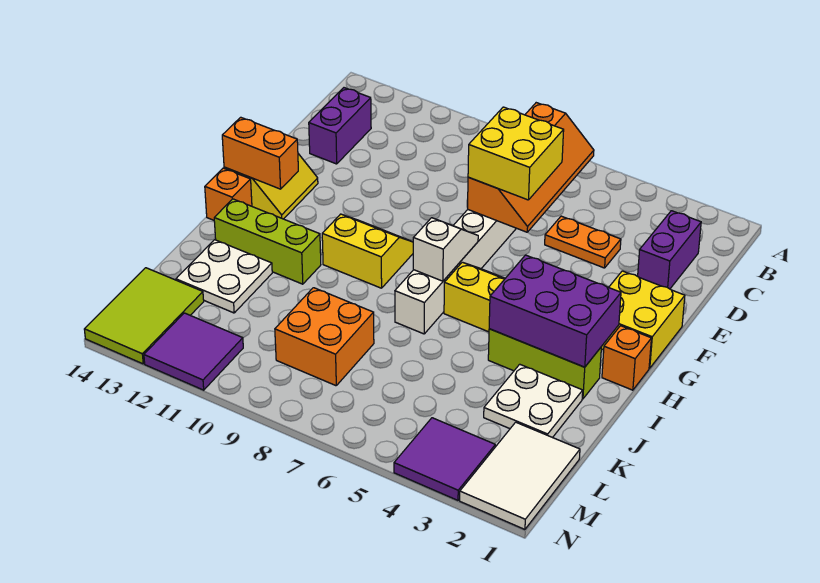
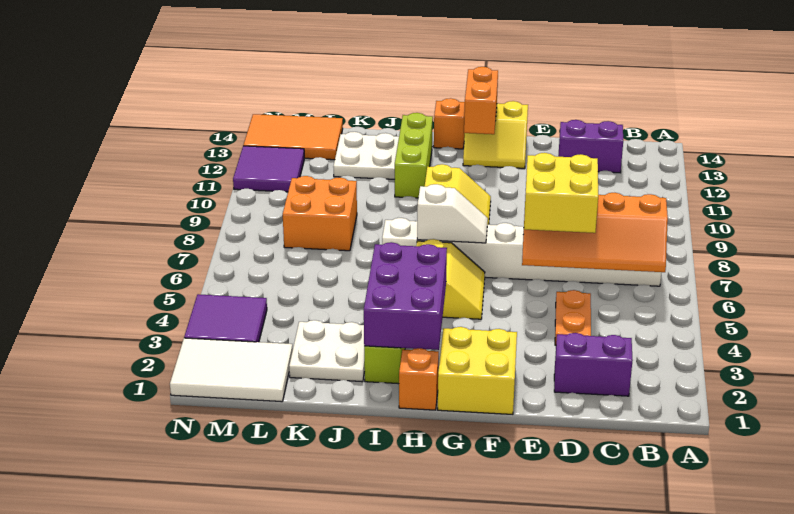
lime tile L13:N14 level 1 -> orange tile L13:N14 level 1

